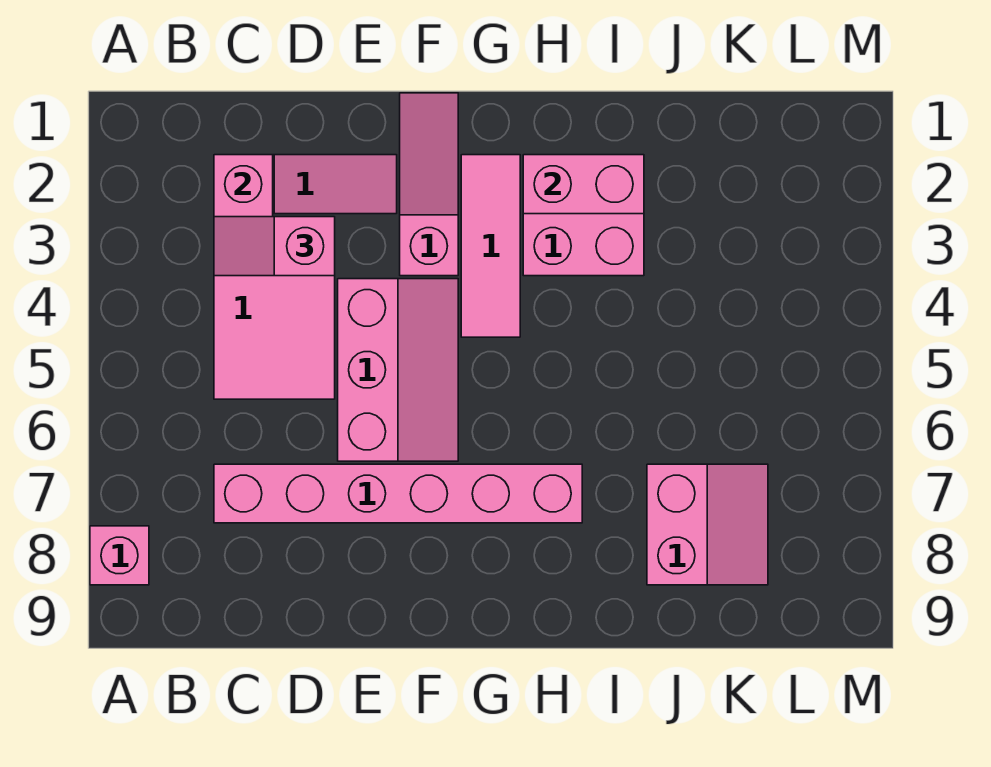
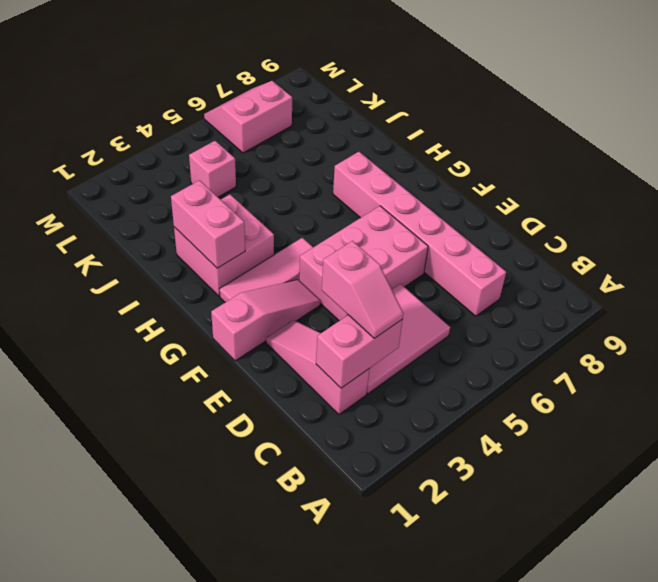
pink brick A8 level 1 -> pink brick K4 level 1
pink slope E4:F6 level 1 top E -> pink brick E4:F6 level 1
pink slope F1:F3 level 1 top 3 -> pink slope F1:F3 level 1 top 1
pink slope J7:K8 level 1 top J -> pink slope L6:M7 level 1 top L

